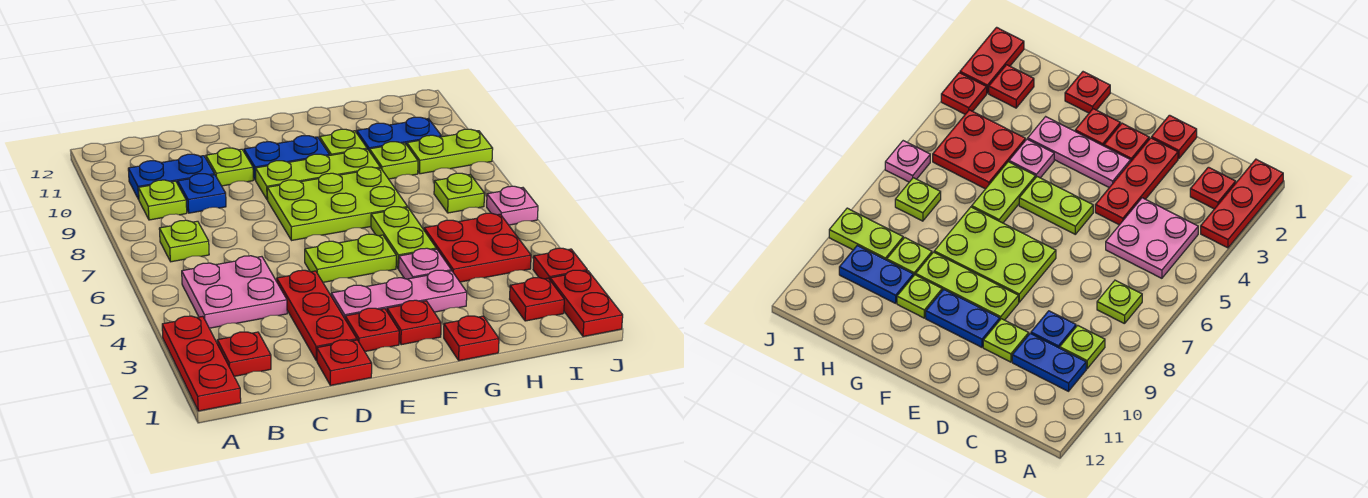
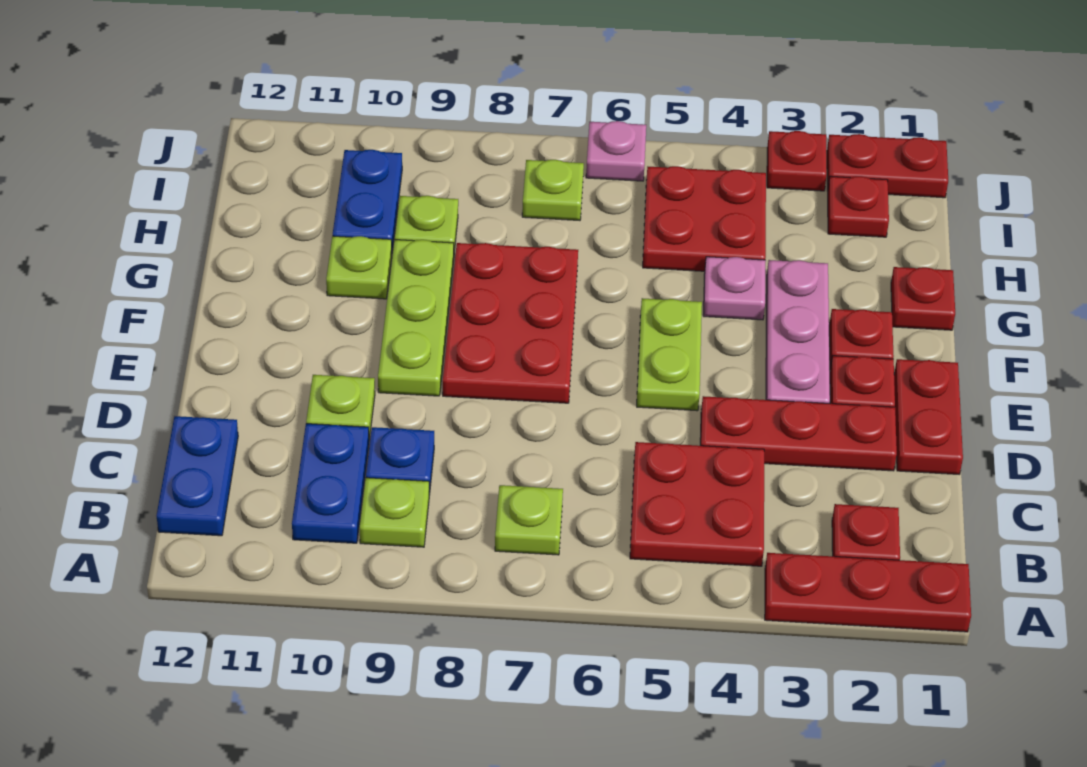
pink plate B4:C5 level 1 -> red plate B4:C5 level 1
red plate D1 level 1 -> red plate D1:E1 level 1
lime plate E7:G8 level 1 -> red plate E7:G8 level 1
blue plate E10:F10 level 1 -> blue plate B12:C12 level 1
lime plate G5:G6 level 1 -> none
lime plate I9:J9 level 1 -> none

